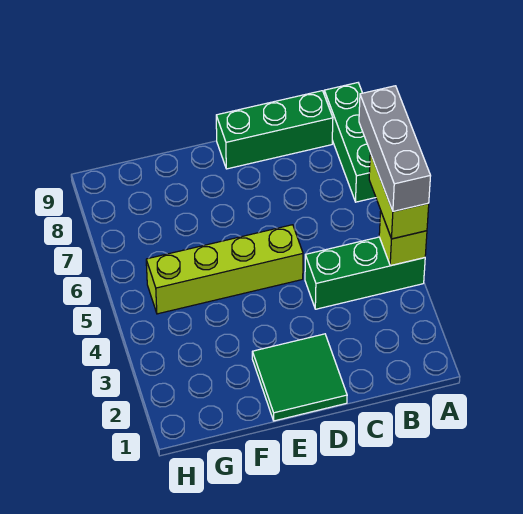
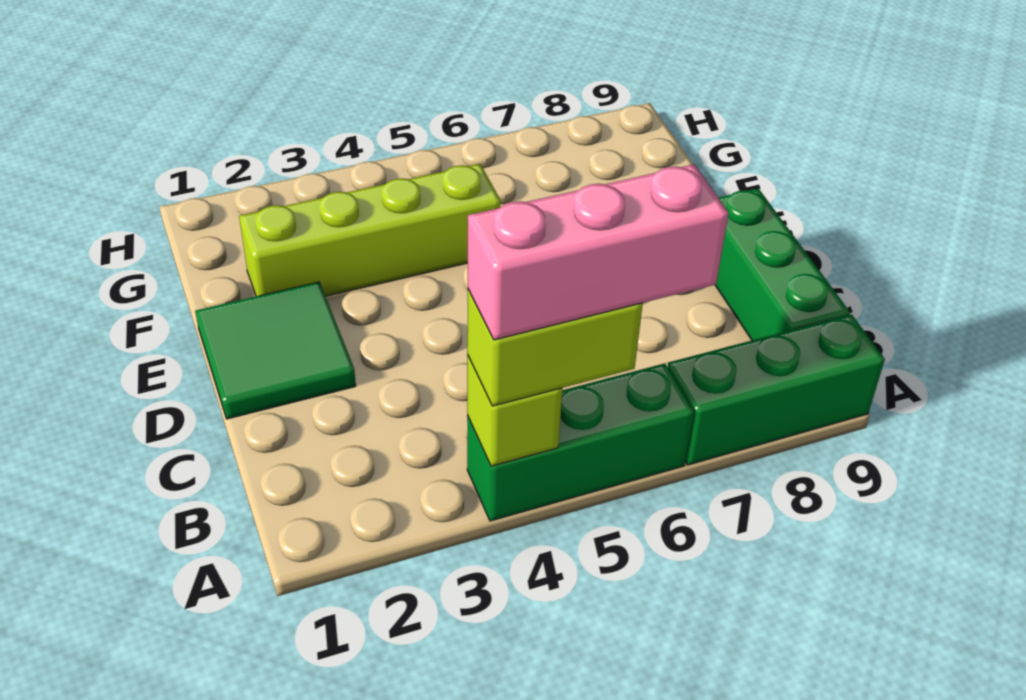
green brick A4:C4 level 1 -> green brick A4:A6 level 1
grey brick A4:A6 level 4 -> pink brick A4:A6 level 4
lime brick D5:G5 level 1 -> lime brick F2:F5 level 1

